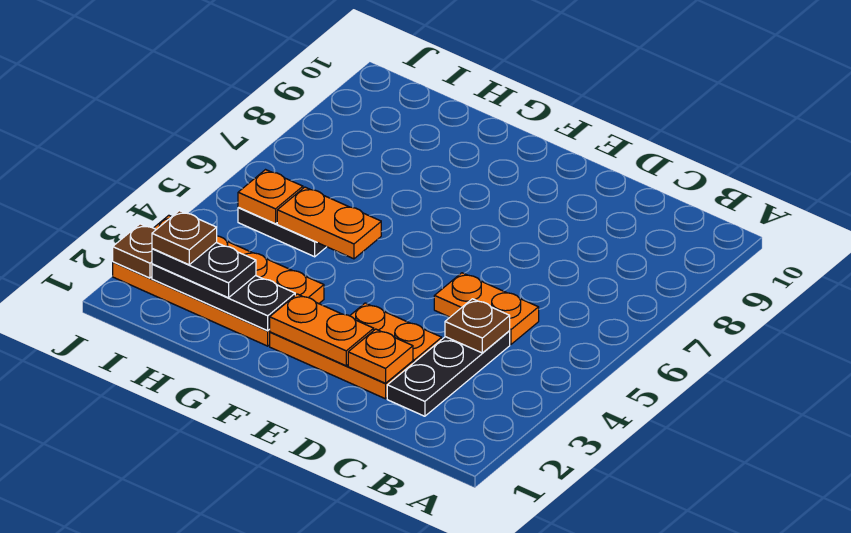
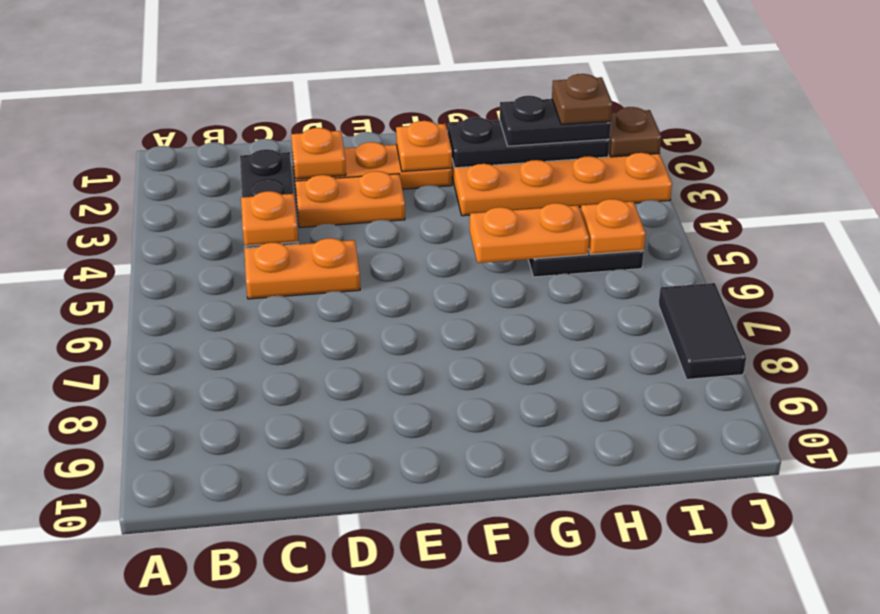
brown plate C4 level 2 -> orange plate C4 level 2
orange plate E2:F2 level 2 -> orange plate F2 level 2
none -> black tile J7:J8 level 1

